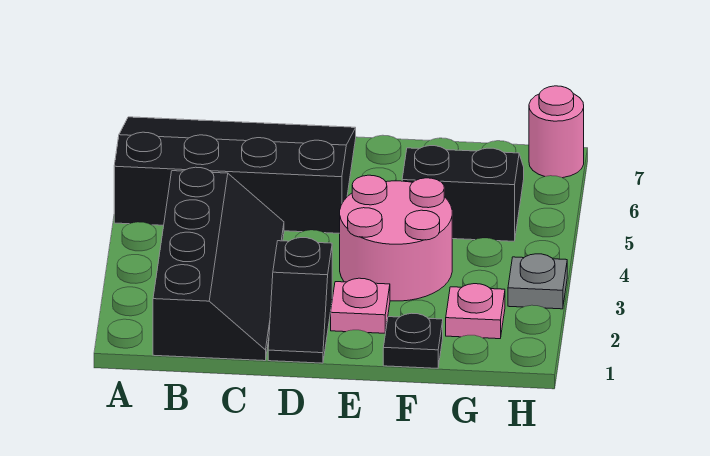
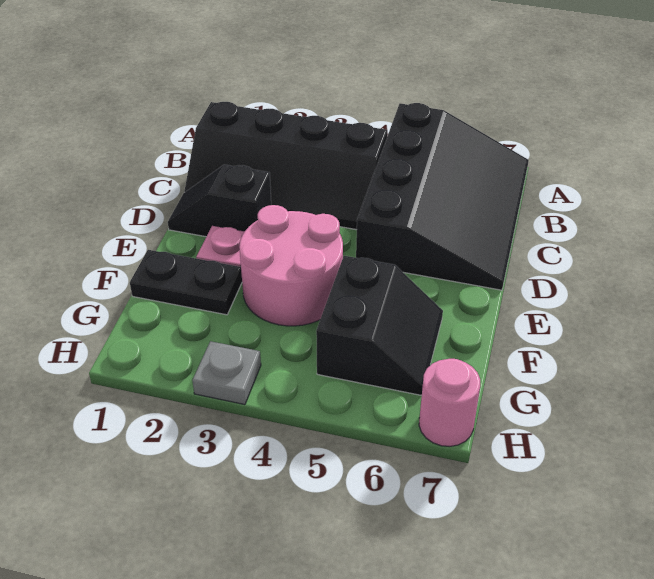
black plate F1 level 1 -> black plate F1:F2 level 1
pink plate G2 level 1 -> none

